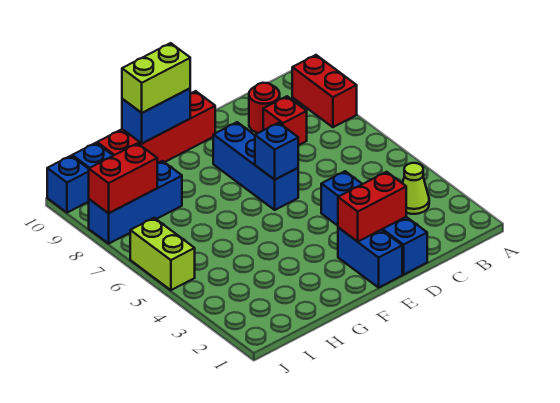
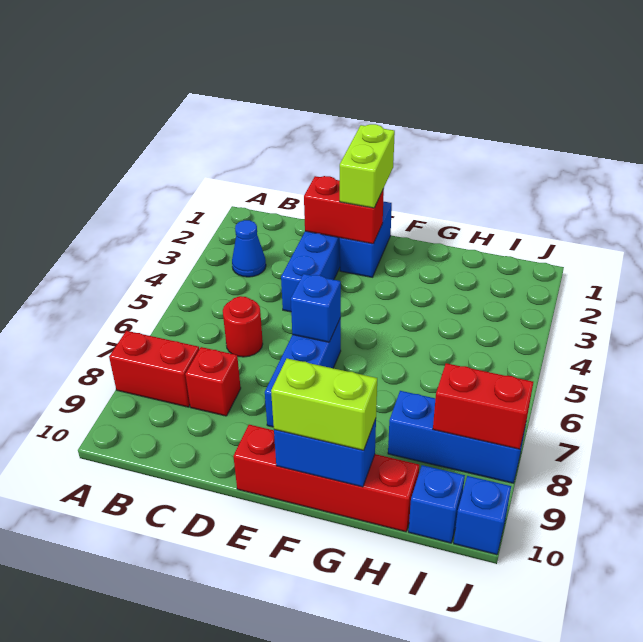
red brick A8:A9 level 1 -> red brick A8:B8 level 1
lime cone B3 level 1 -> blue cone B3 level 1
red round brick C9 level 1 -> red round brick C6 level 1
lime brick J5:J6 level 1 -> lime brick E1:E2 level 3

